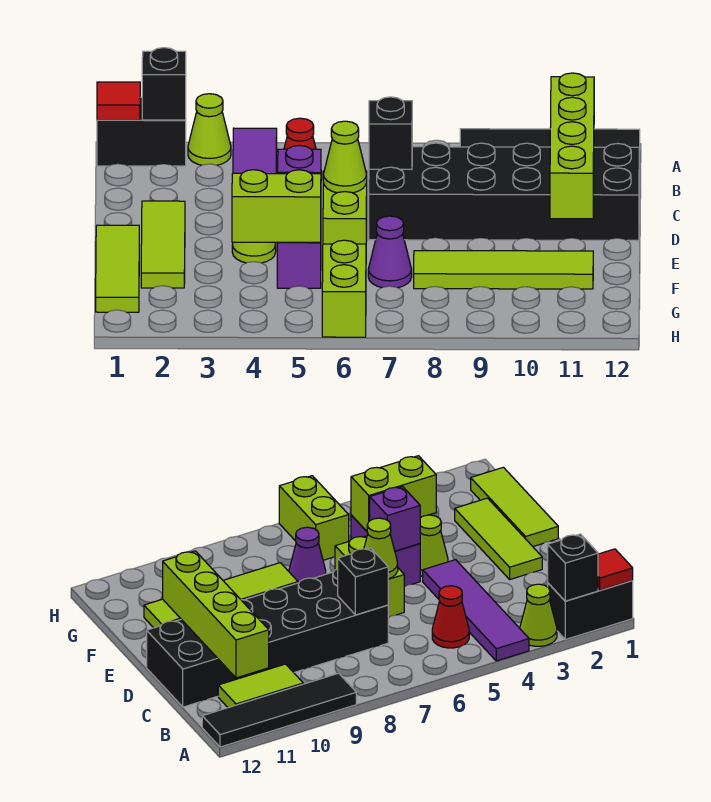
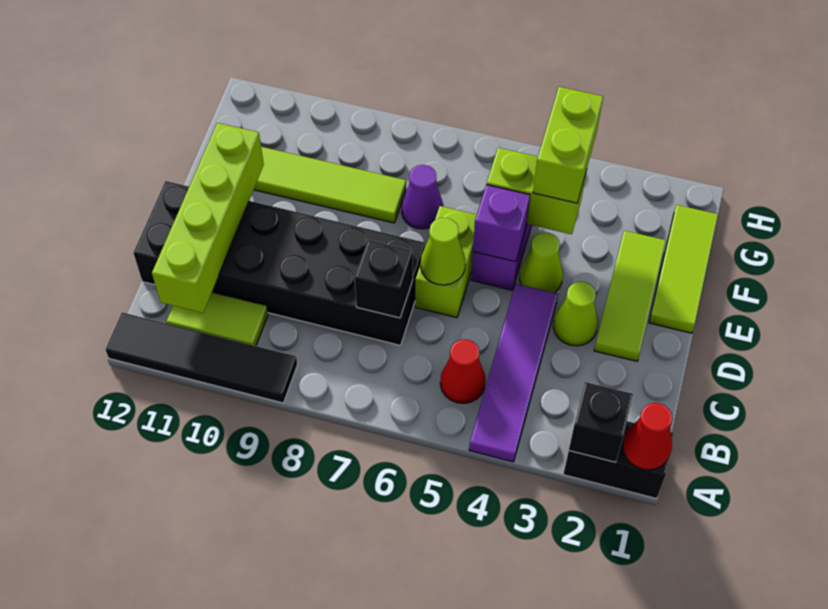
red tile A1 level 2 -> red cone A1 level 2
lime cone A3 level 1 -> lime cone D3 level 1
lime brick G6:H6 level 1 -> lime brick F4:G4 level 3

